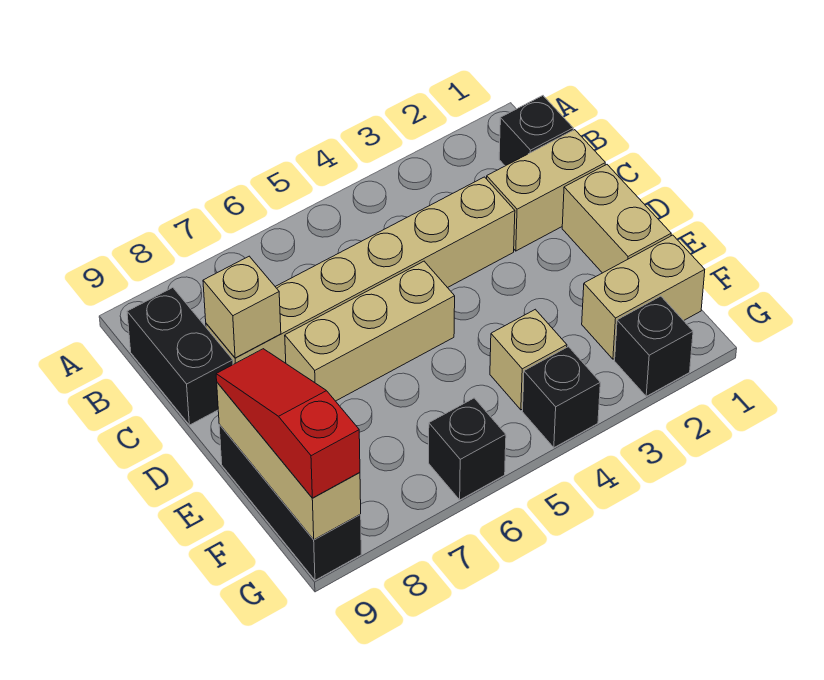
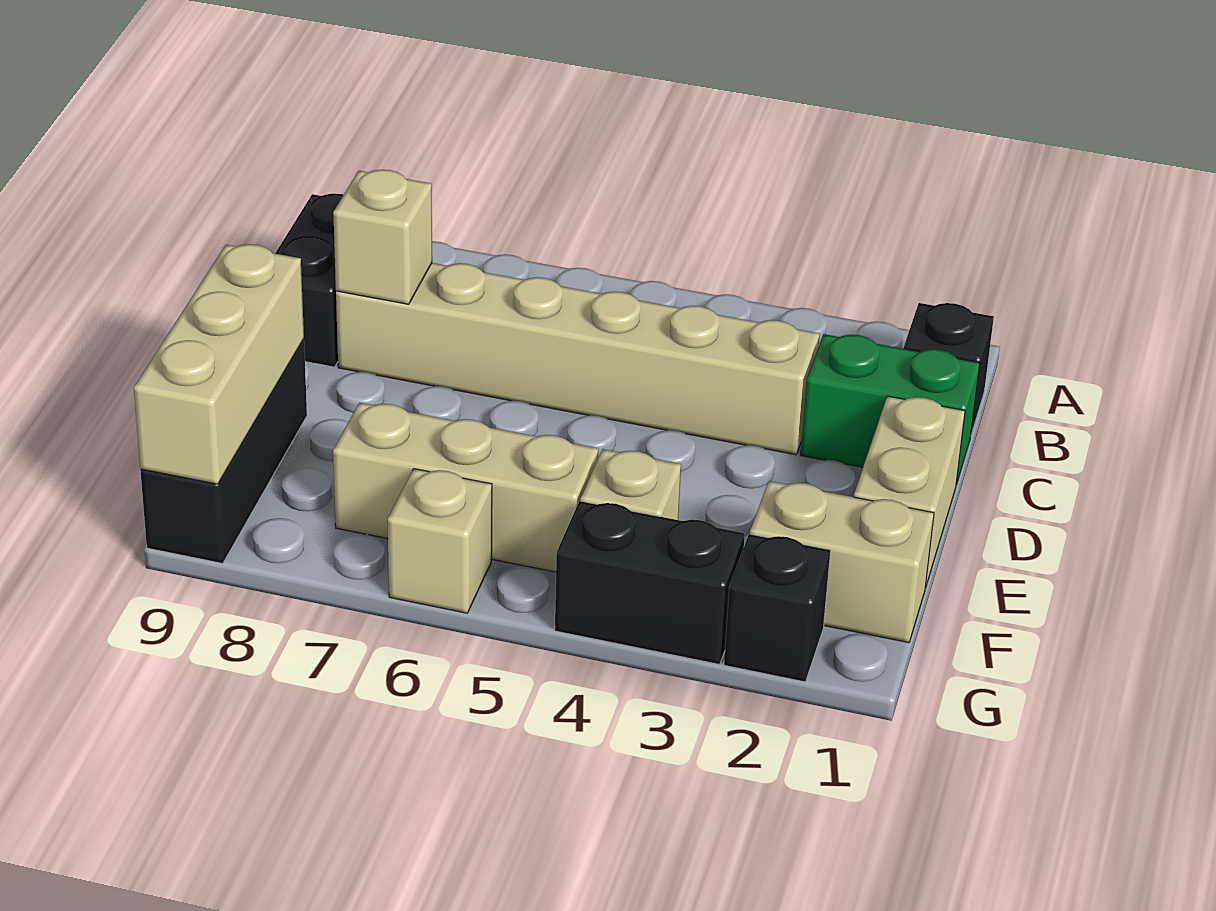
tan brick C1:C2 level 1 -> green brick C1:C2 level 1
tan brick D5:D7 level 1 -> tan brick F5:F7 level 1
red slope E9:G9 level 3 top G -> none
black brick G4 level 1 -> black brick G3:G4 level 1
black brick G6 level 1 -> tan brick G6 level 1

